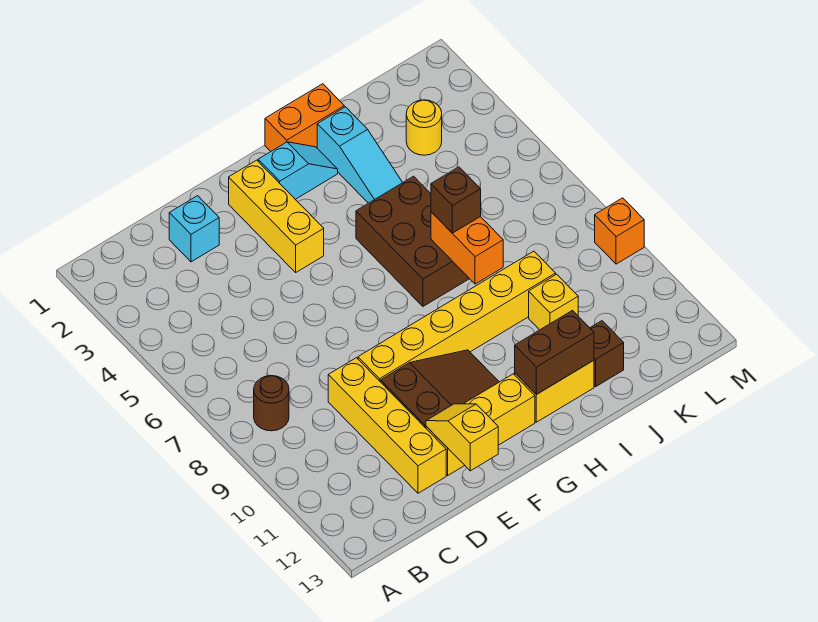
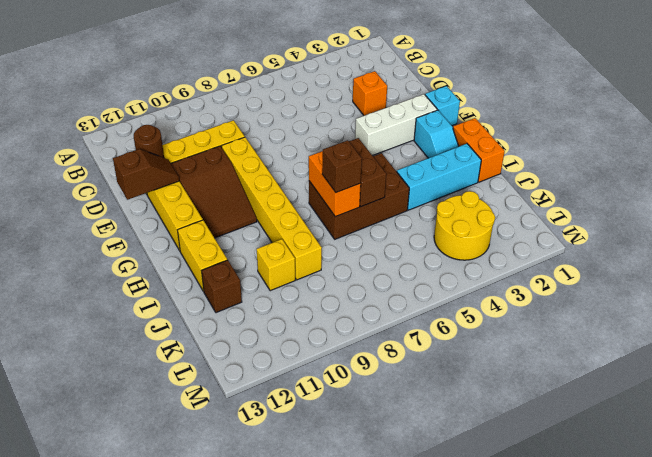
brown round brick B8 level 1 -> brown round brick D12 level 2
cyan brick D2 level 1 -> cyan brick F1 level 1
yellow slope E12:E13 level 2 top 13 -> brown slope E12:E13 level 2 top 13
yellow brick F2:F4 level 1 -> white brick F2:F4 level 1
brown brick H12:I12 level 2 -> brown brick H6:I6 level 2
cyan slope I2:I4 level 1 top 2 -> cyan brick I2:I4 level 1
orange brick I7:I8 level 2 -> orange brick H7:I7 level 2
yellow round brick K3 level 1 -> yellow round brick K3:L4 level 1
orange brick M9 level 1 -> orange brick D3 level 1

